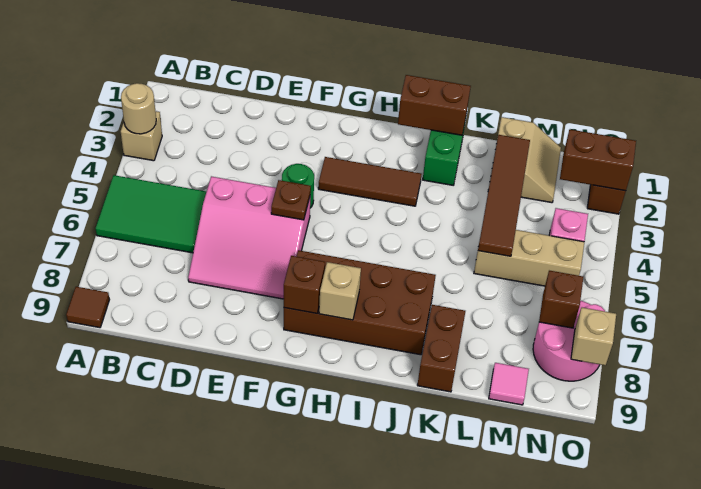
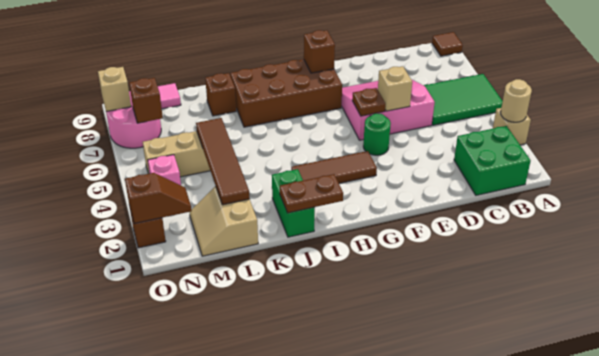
none -> green brick B1:C2 level 1
tan brick H8 level 2 -> tan brick E5 level 2
brown brick I1:J1 level 2 -> brown plate I1:J1 level 2
brown brick K8:K9 level 1 -> brown brick K8 level 1
brown brick N2:O2 level 2 -> brown slope N2:O2 level 2 top O

